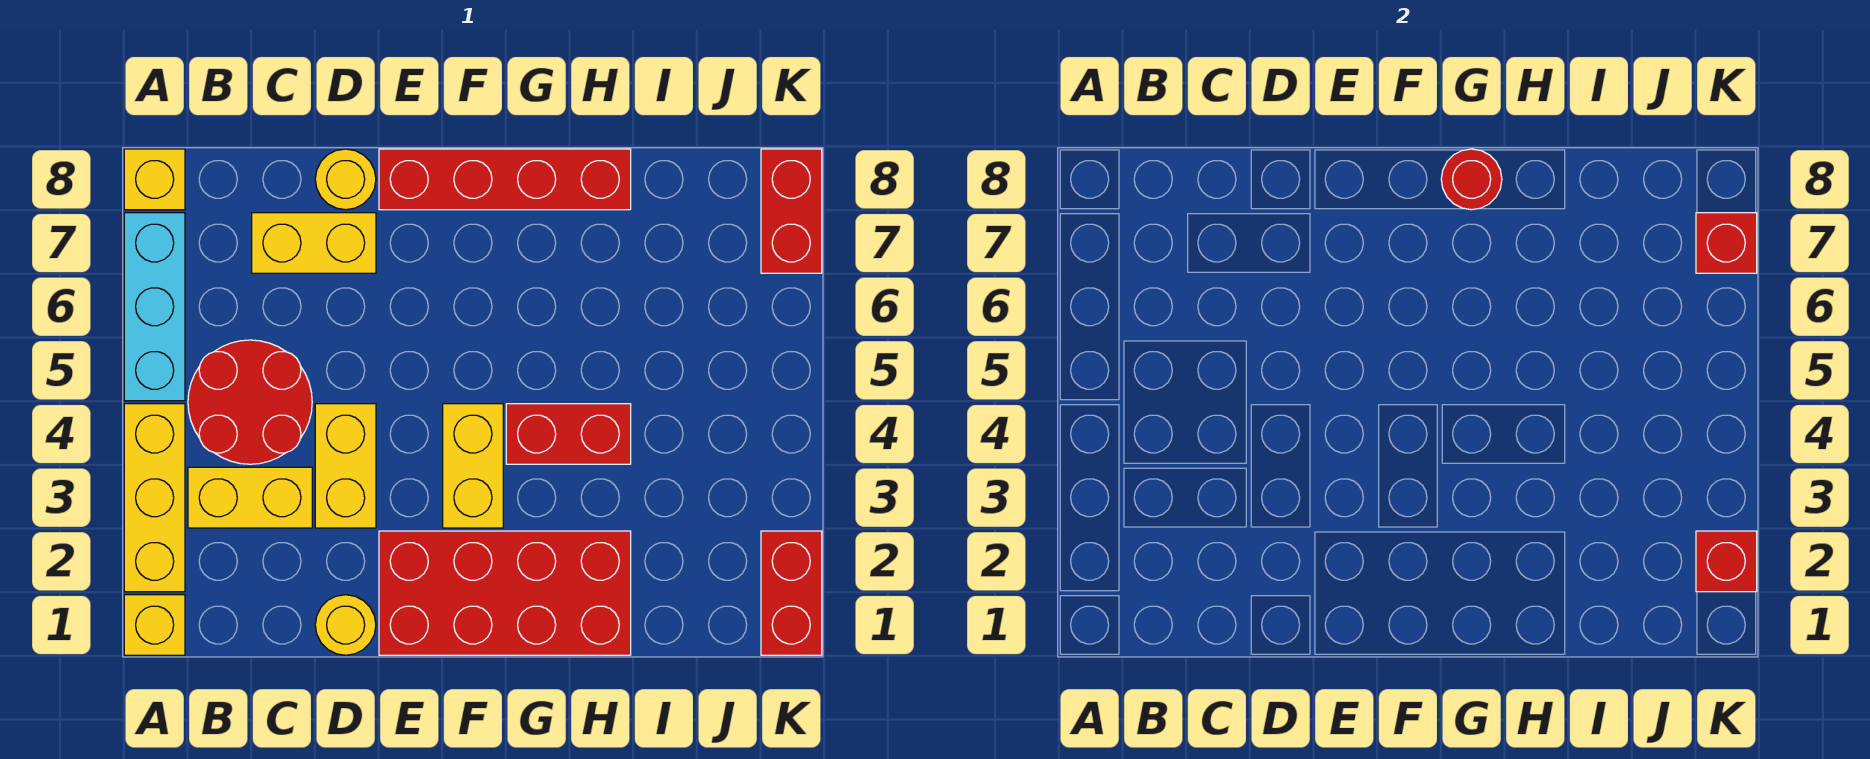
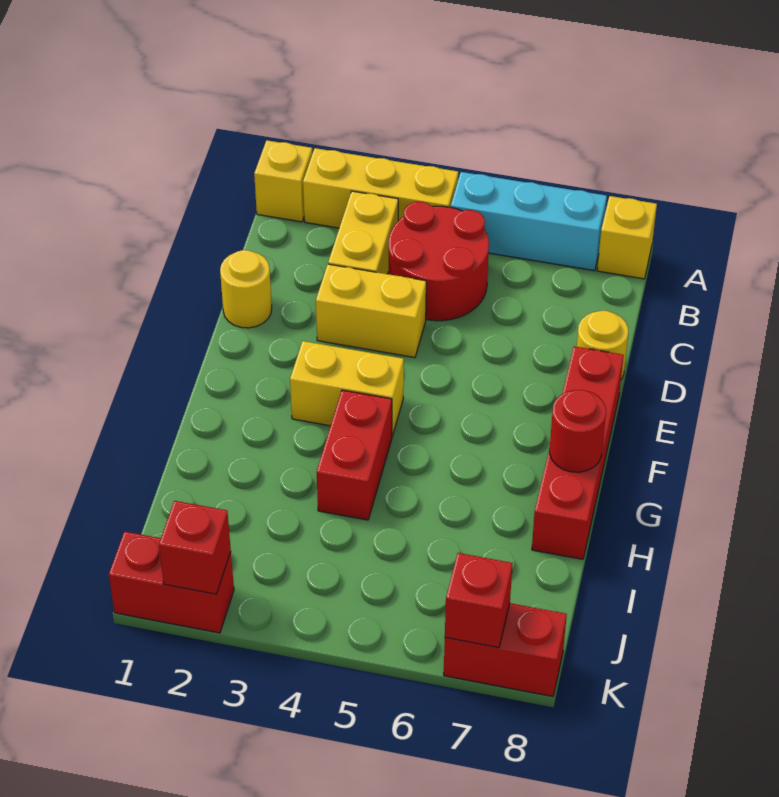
yellow brick C7:D7 level 1 -> none
red brick E1:H2 level 1 -> none

